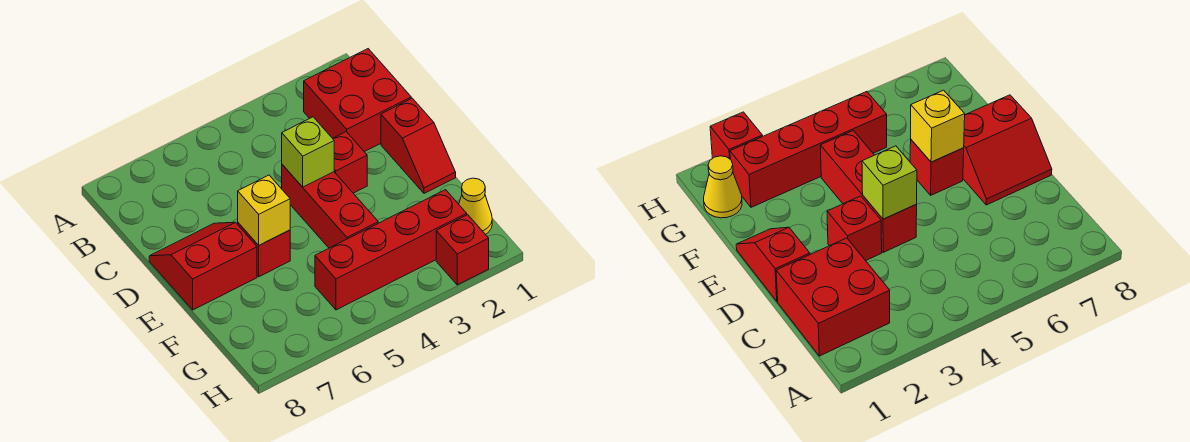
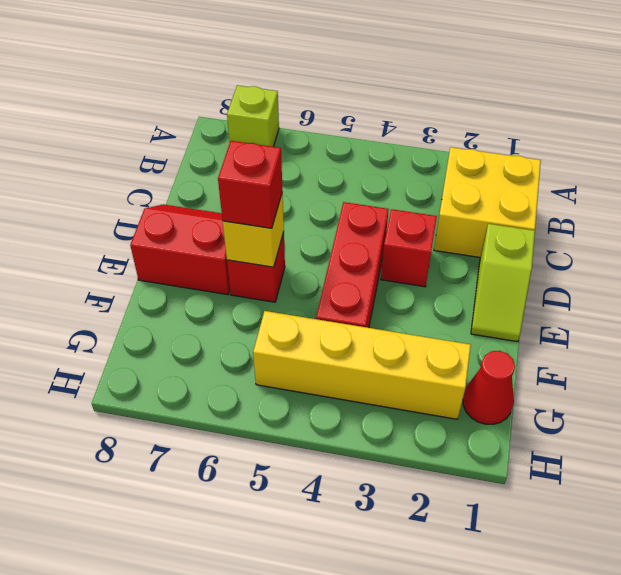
red brick B1:C2 level 1 -> yellow brick B1:C2 level 1
red slope D1:E1 level 1 top D -> lime slope D1:E1 level 1 top D
lime brick D4 level 2 -> lime brick A7 level 1
yellow cone G1 level 1 -> red cone G1 level 1
red brick G2:G5 level 1 -> yellow brick G2:G5 level 1
red brick H2 level 1 -> red brick E6 level 3

